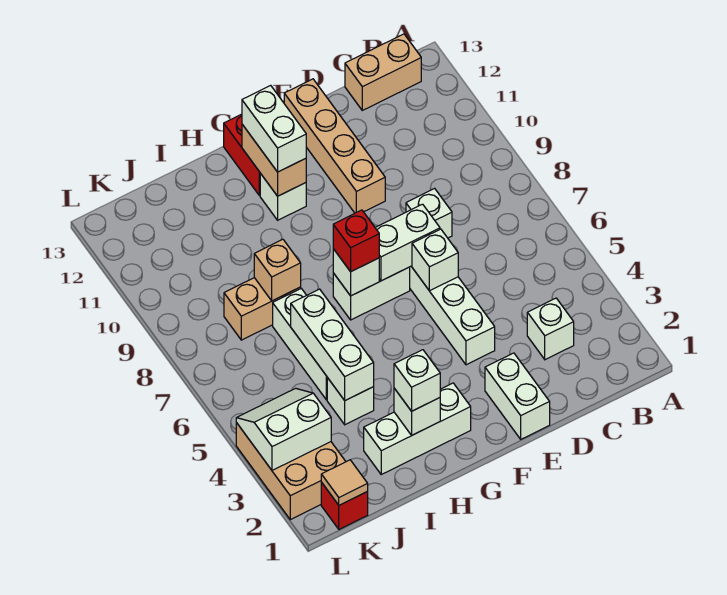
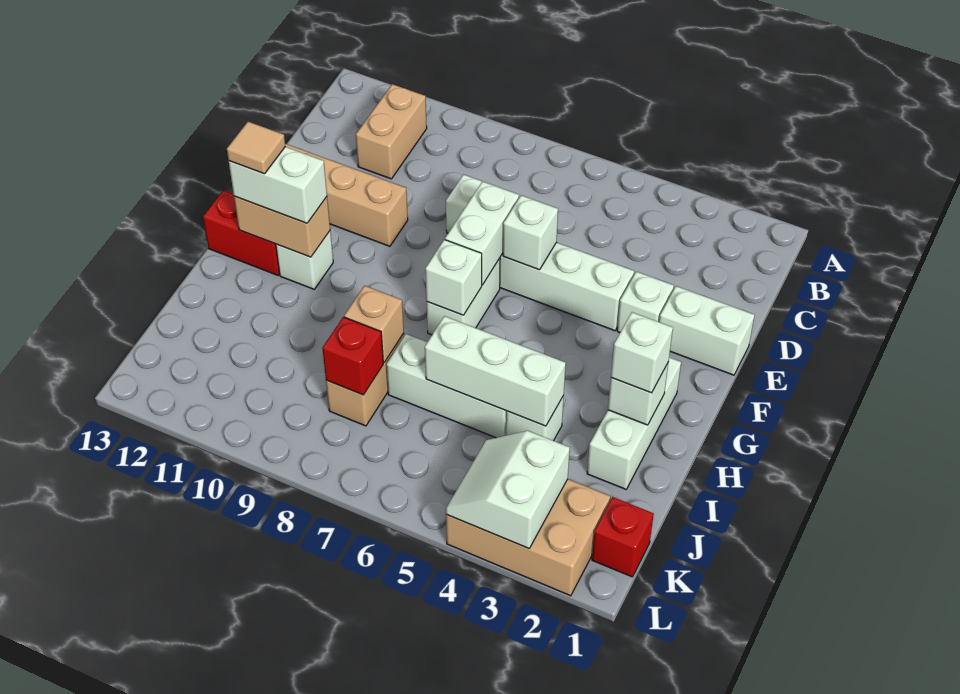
tan brick B13:C13 level 1 -> tan brick B11:C11 level 1
white brick C3 level 1 -> white brick E3 level 1
red brick G7 level 3 -> red brick J8 level 2
tan tile K1 level 2 -> tan tile G12 level 4

